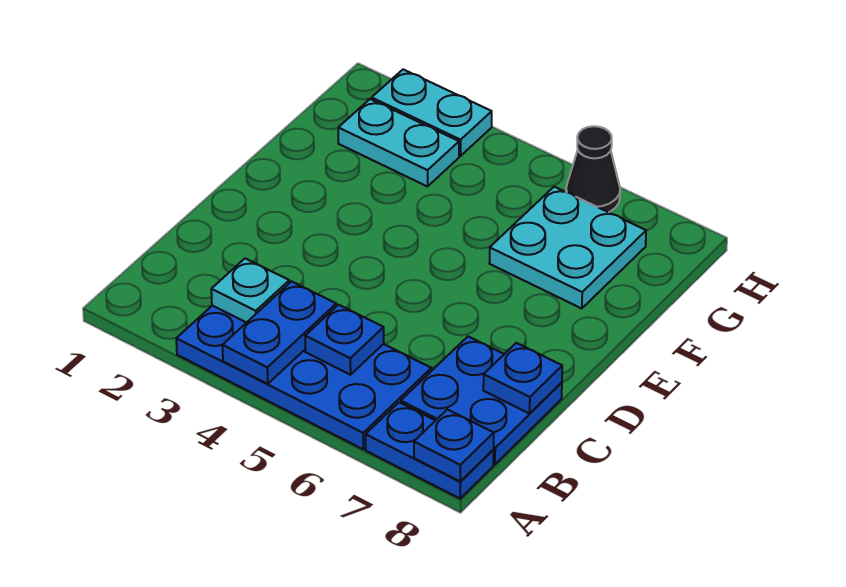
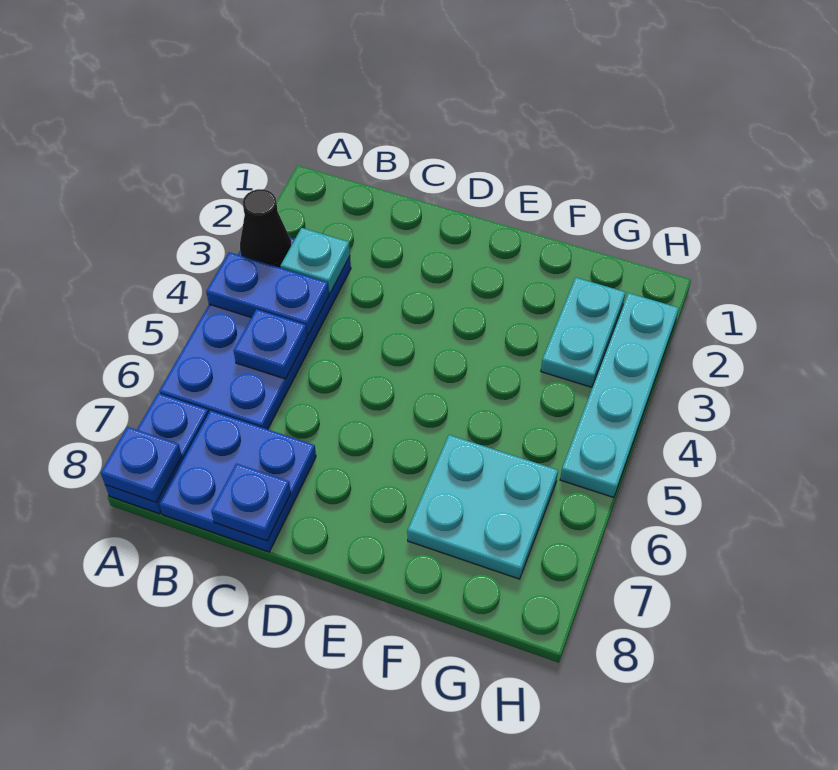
cyan plate H2:H3 level 1 -> cyan plate H2:H5 level 1
black cone H6 level 1 -> black cone A3 level 2

